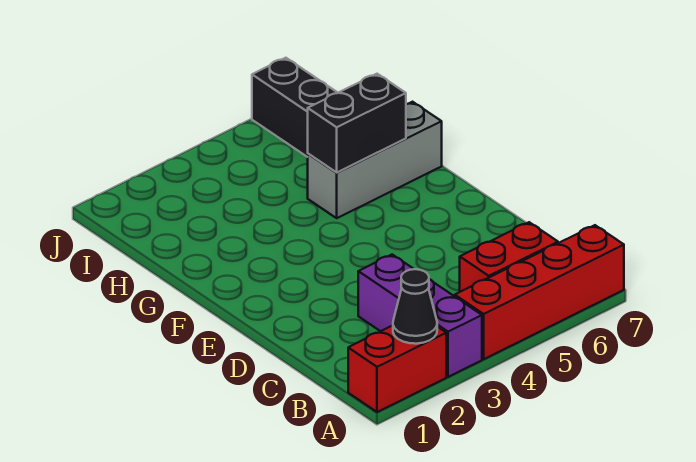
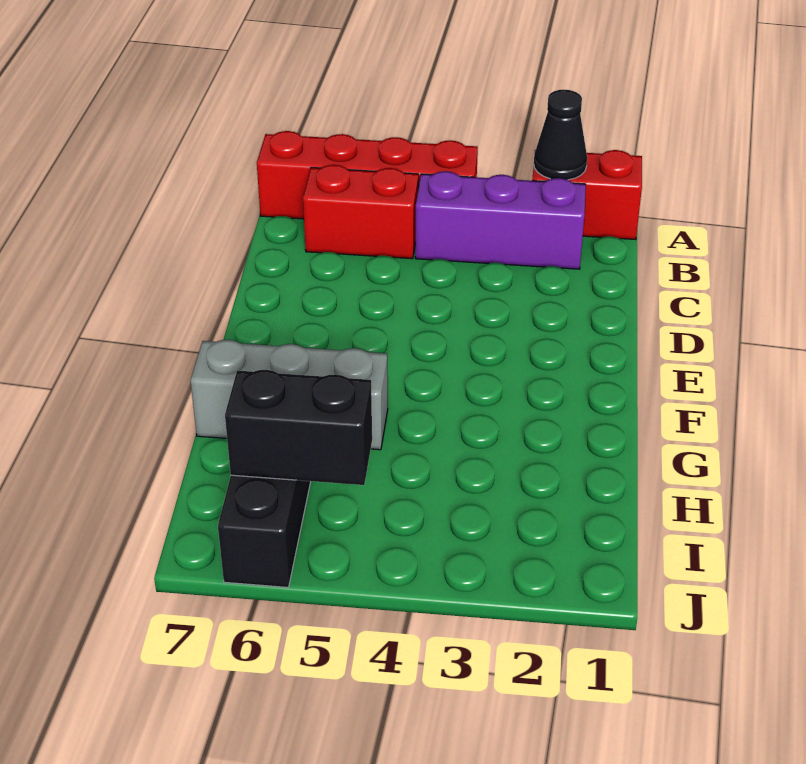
purple brick A3:C3 level 1 -> purple brick B2:B4 level 1
black brick G5:G6 level 2 -> black brick I5:I6 level 2

